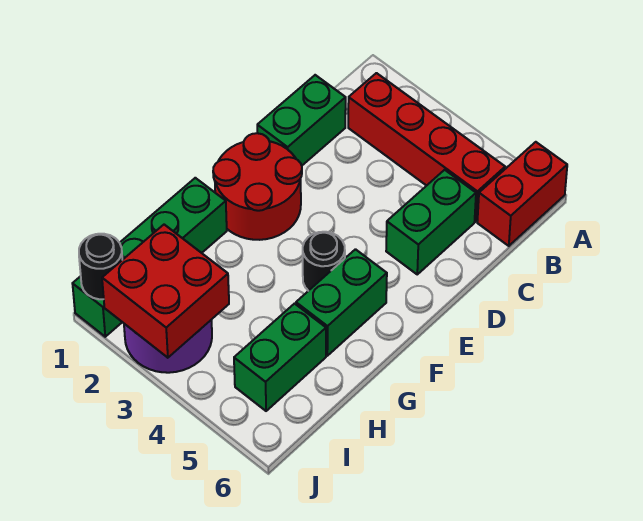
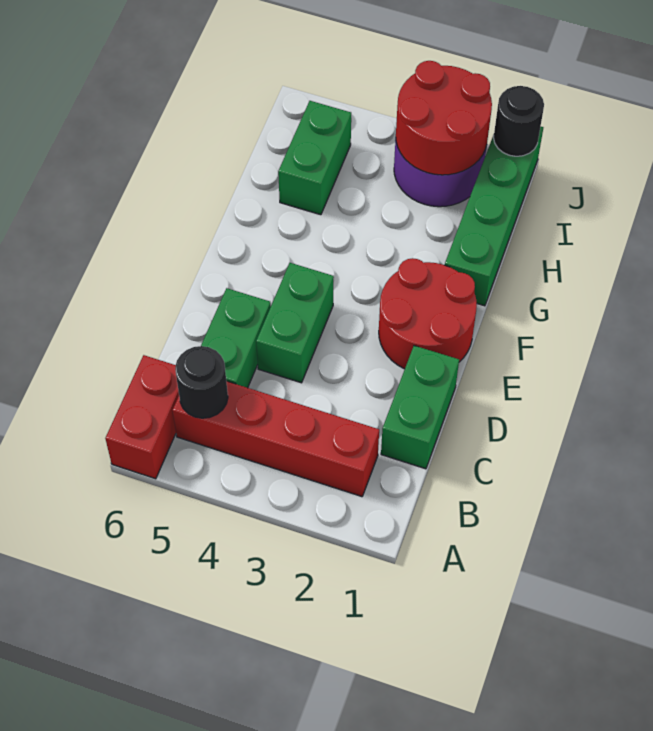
black round brick F4 level 1 -> black round brick B5 level 2
green brick F5:G5 level 1 -> green brick D4:E4 level 1
red brick I2:J3 level 2 -> red round brick I2:J3 level 2

